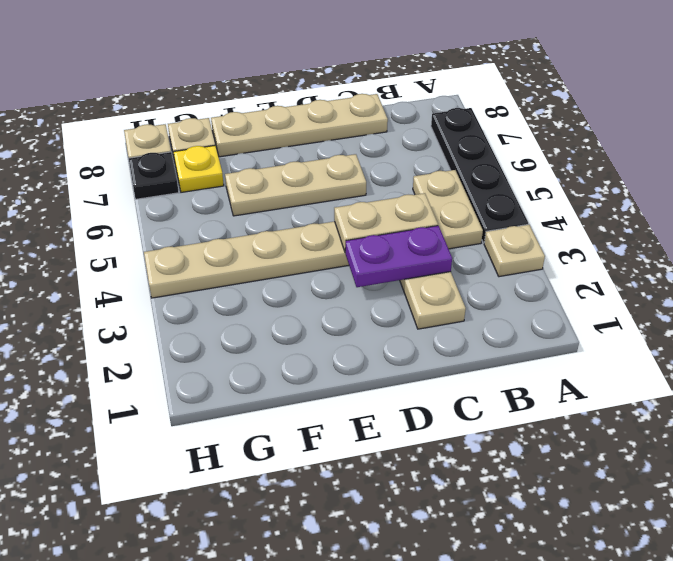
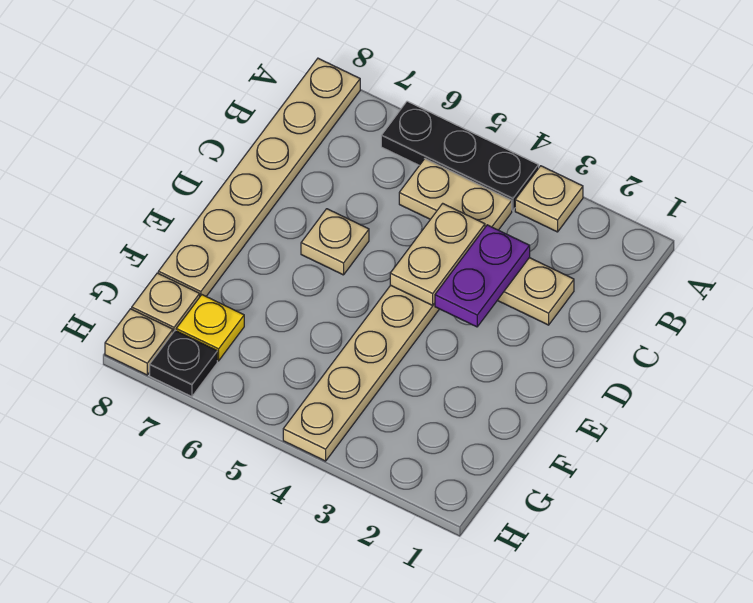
black plate A4:A7 level 1 -> black plate A4:A6 level 1
tan plate C8:F8 level 1 -> tan plate A8:F8 level 1
tan plate D6:F6 level 1 -> tan plate D6 level 1

